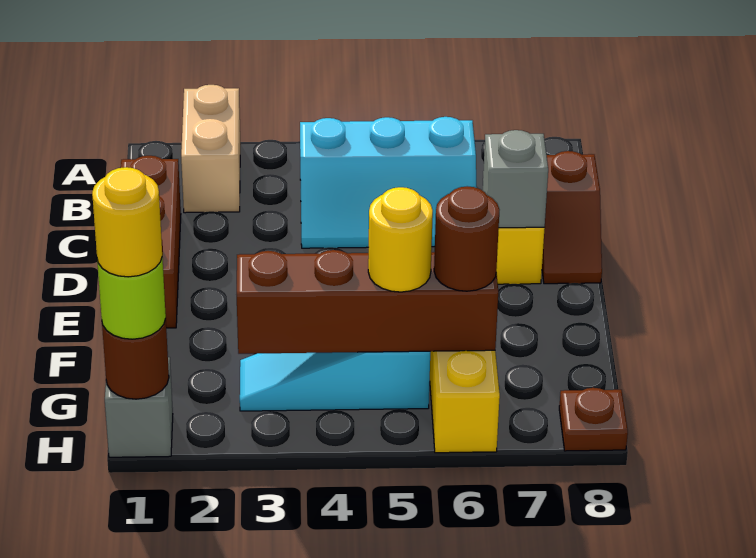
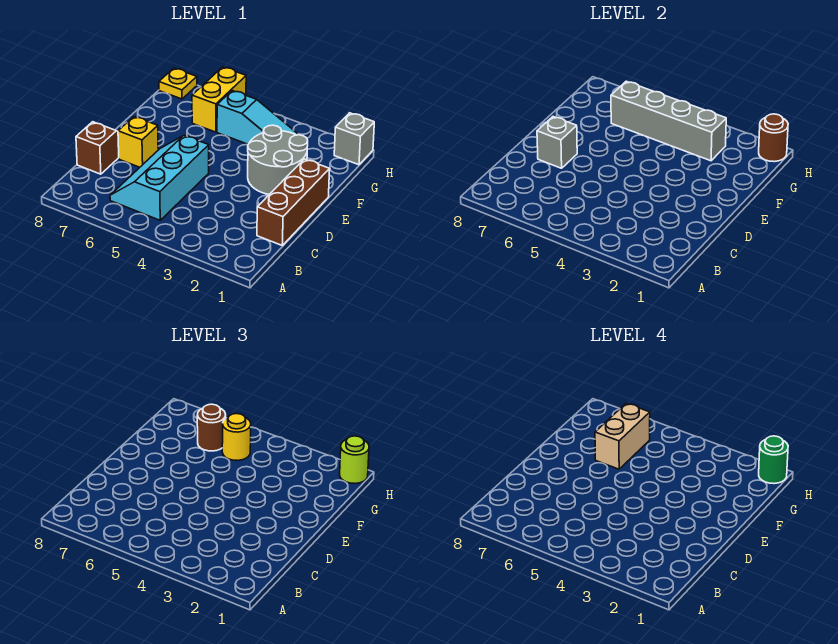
tan brick A2:B2 level 1 -> tan brick F6:G6 level 4
cyan slope B4:C6 level 1 top B -> cyan slope B5:D6 level 1 top 5
none -> grey round brick E2:F3 level 1
brown brick G3:G6 level 2 -> grey brick G3:G6 level 2
yellow round brick H1 level 4 -> green round brick H1 level 4
brown plate H8 level 1 -> yellow plate H8 level 1

